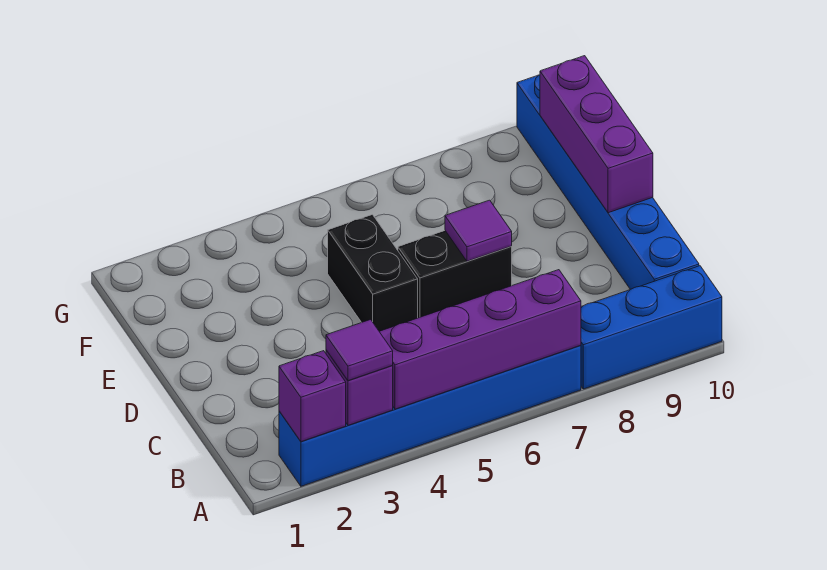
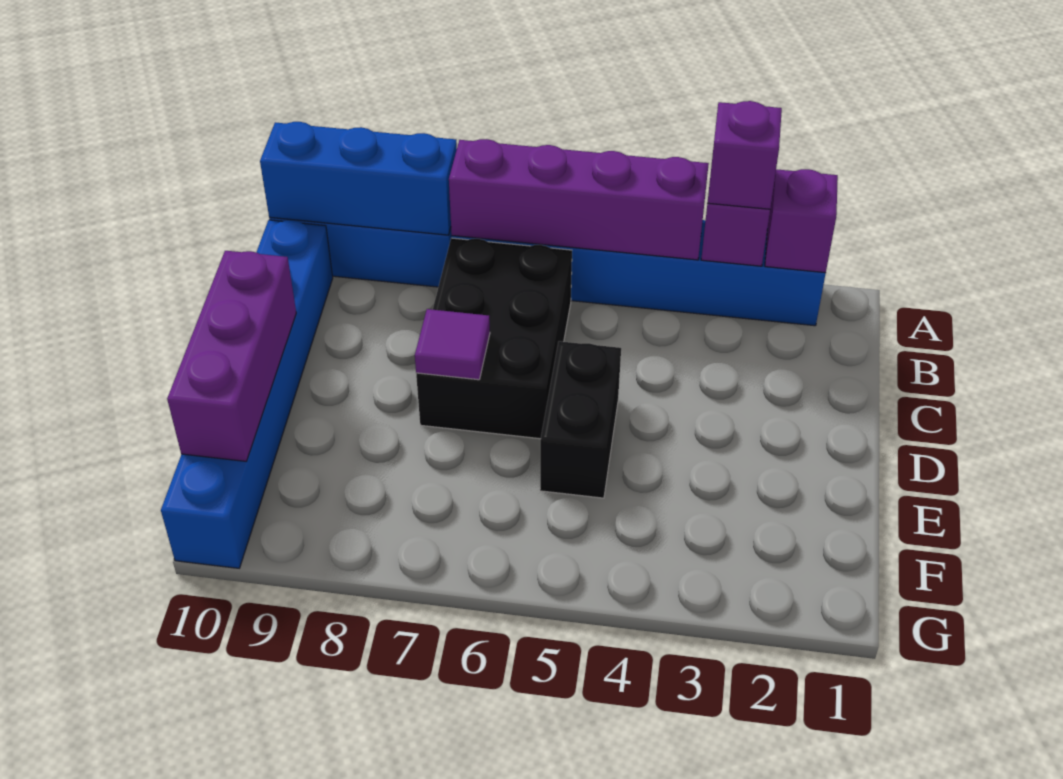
purple tile A3 level 3 -> purple brick A3 level 3
none -> blue brick A8:A10 level 2
black brick D6:D7 level 1 -> black brick B6:D7 level 1

